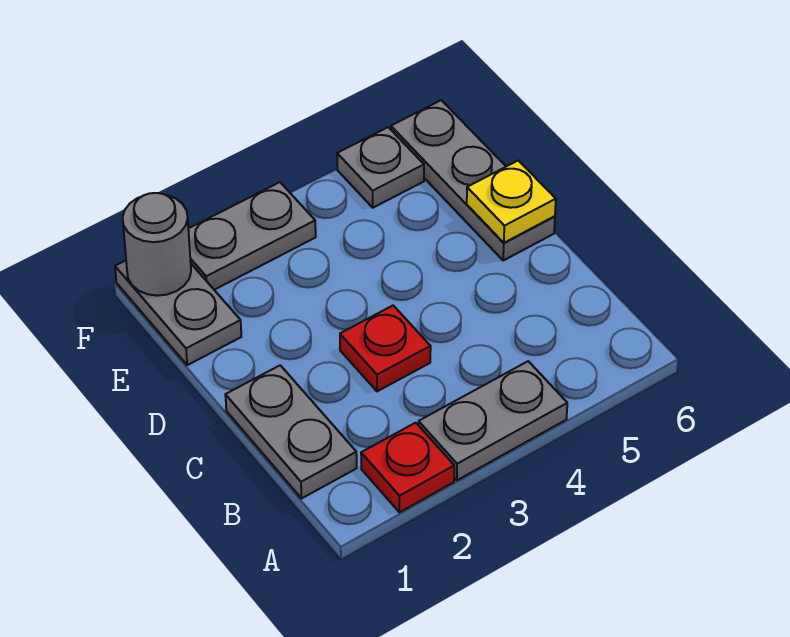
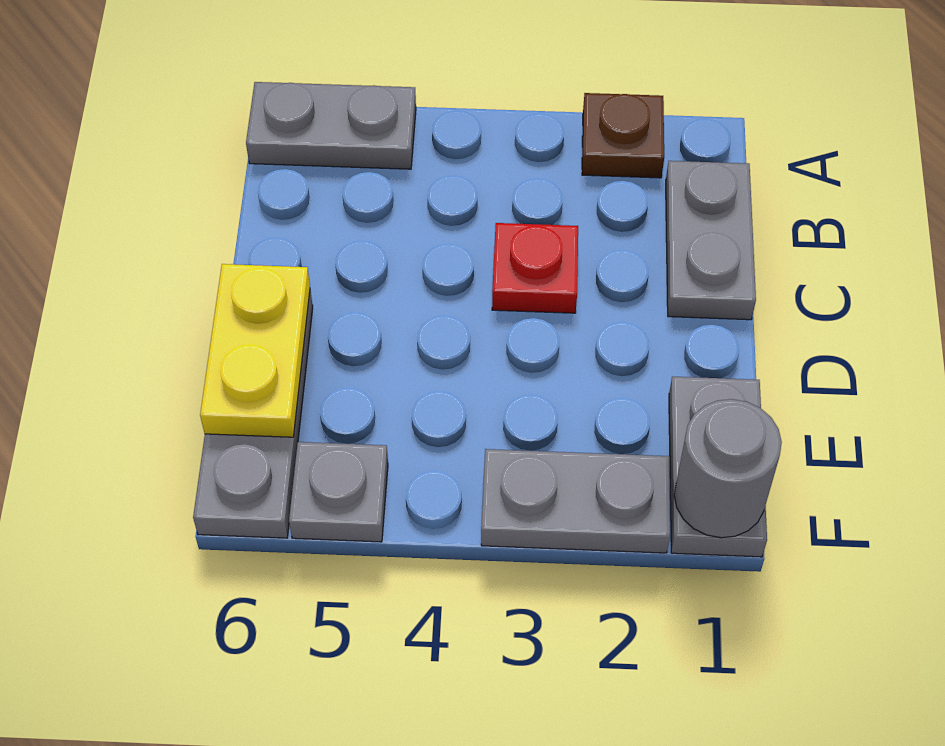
red plate A2 level 1 -> brown plate A2 level 1
grey plate A3:A4 level 1 -> grey plate A5:A6 level 1
yellow plate D6 level 2 -> yellow plate D6:E6 level 2

